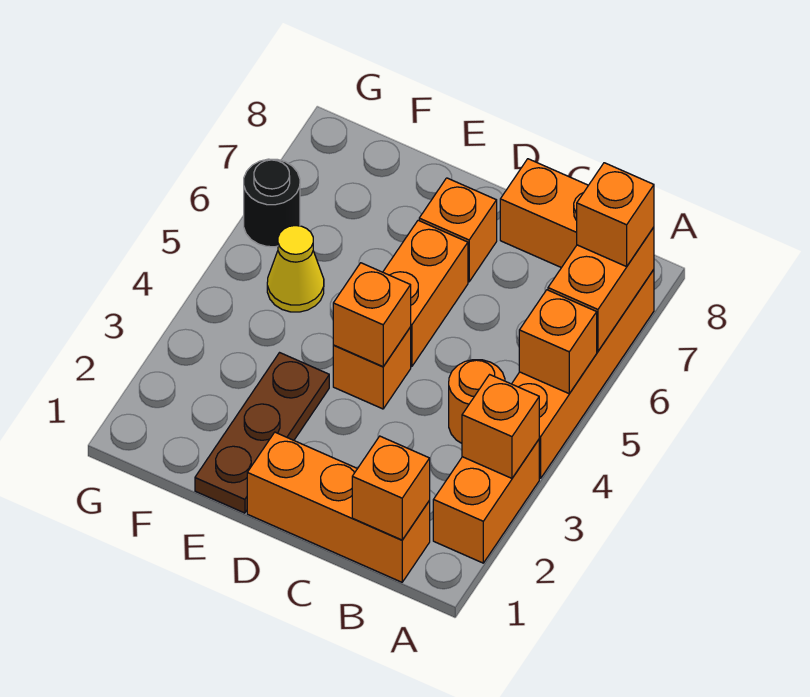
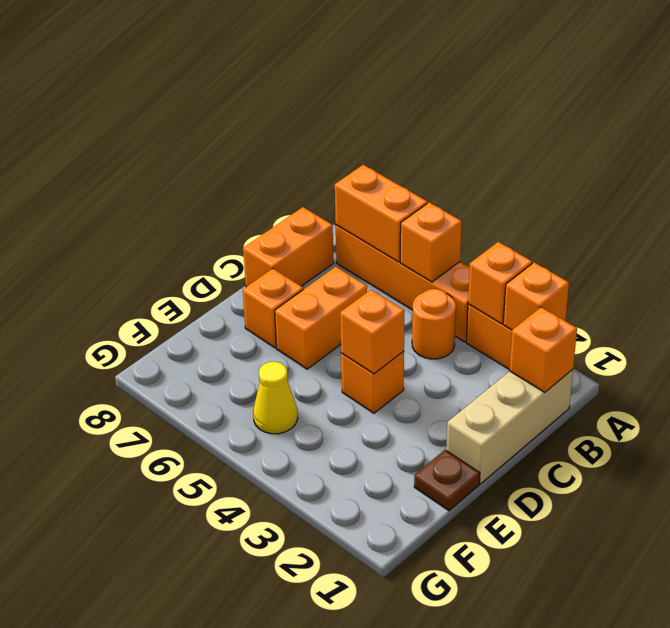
orange brick A7 level 3 -> orange brick A2 level 2
orange brick B1:D1 level 1 -> tan brick B1:D1 level 1
orange brick D5:D6 level 1 -> orange brick C6:D6 level 1
brown plate E1:E3 level 1 -> brown plate E1 level 1
black round brick G6 level 1 -> none

